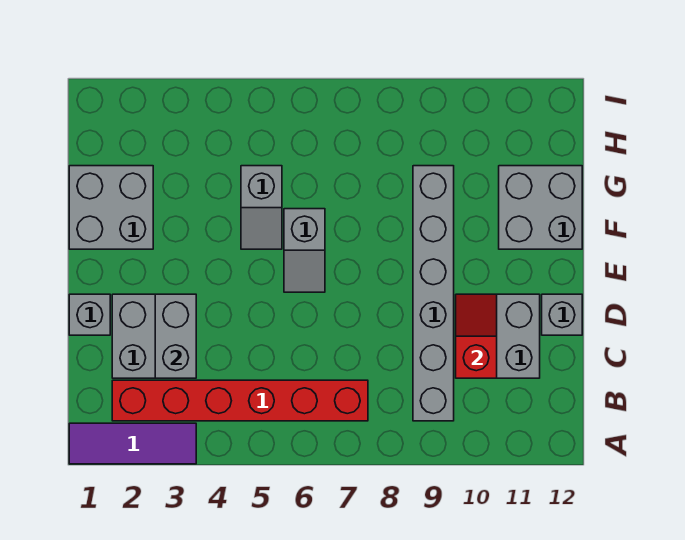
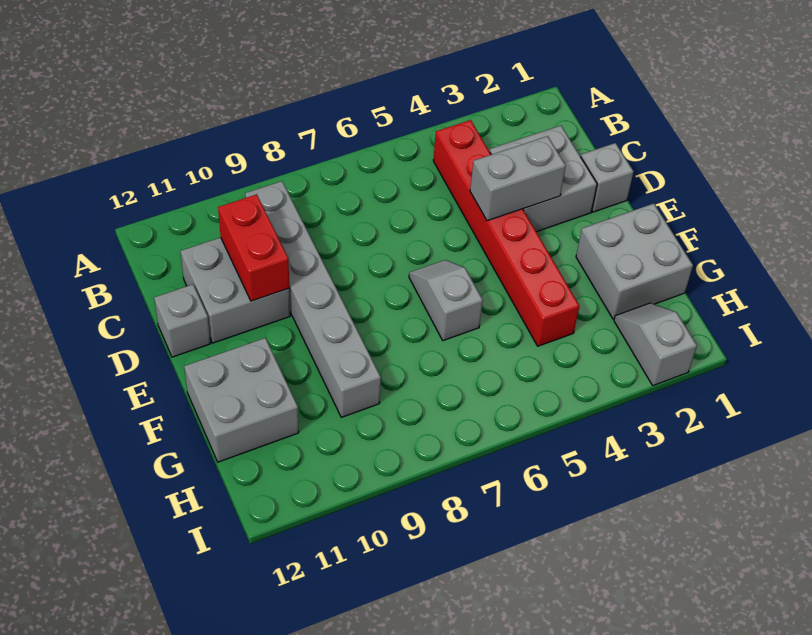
purple tile A1:A3 level 1 -> none
red brick B2:B7 level 1 -> red brick B4:G4 level 1
grey brick C3:D3 level 2 -> grey brick D3:D4 level 2
red slope C10:D10 level 2 top C -> red brick C10:D10 level 2
grey slope F5:G5 level 1 top G -> grey slope H2:I2 level 1 top I

